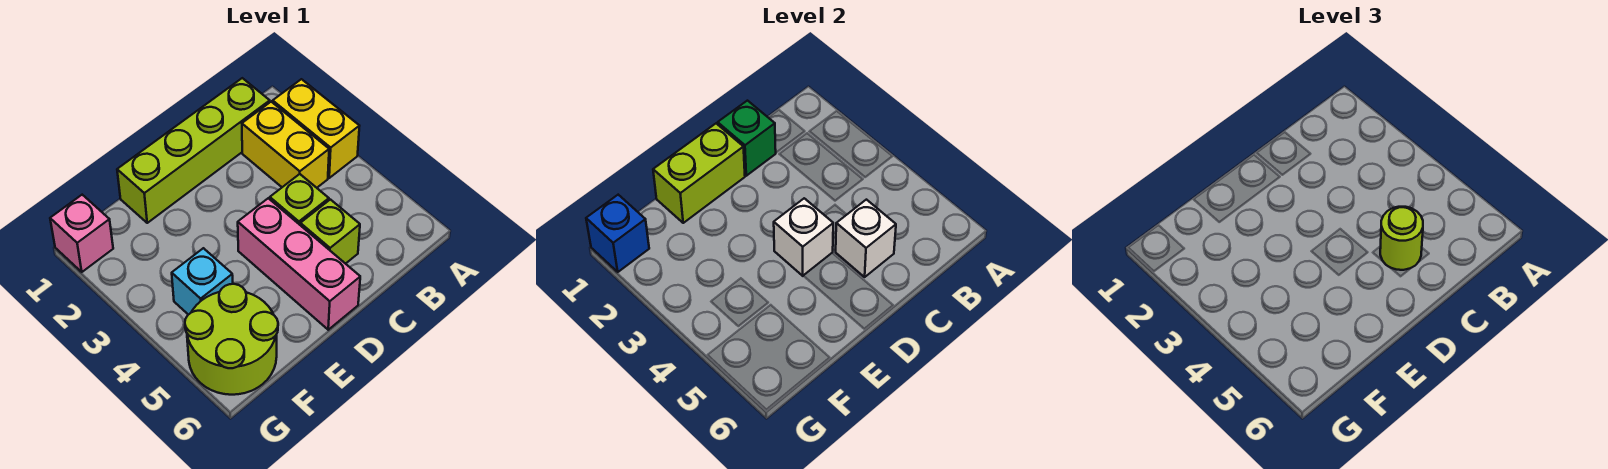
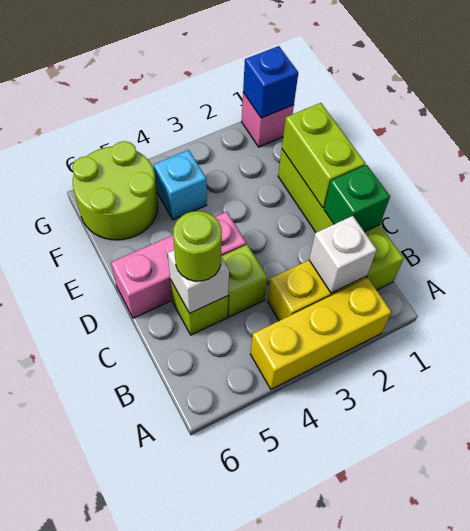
yellow brick A2:A3 level 1 -> yellow brick A2:A4 level 1
white brick D4 level 2 -> white brick B2 level 2

